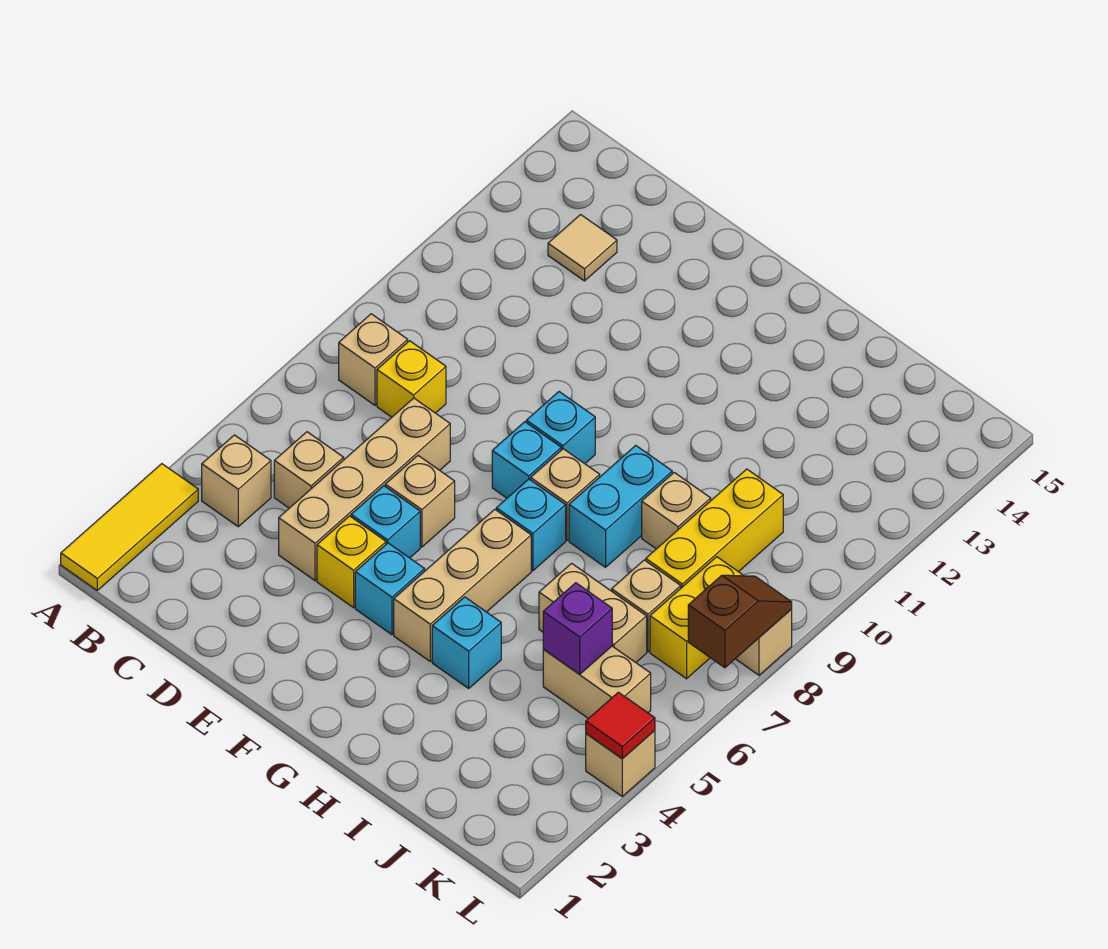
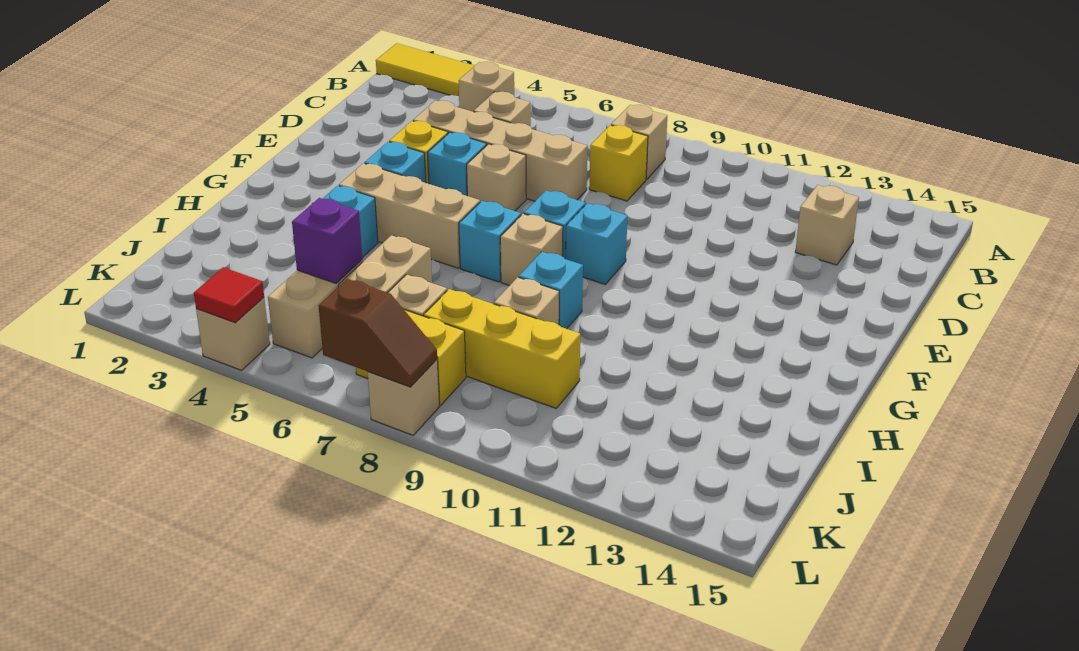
tan tile C13 level 1 -> tan brick C13 level 1
cyan brick H8:H9 level 1 -> cyan brick H9 level 1

